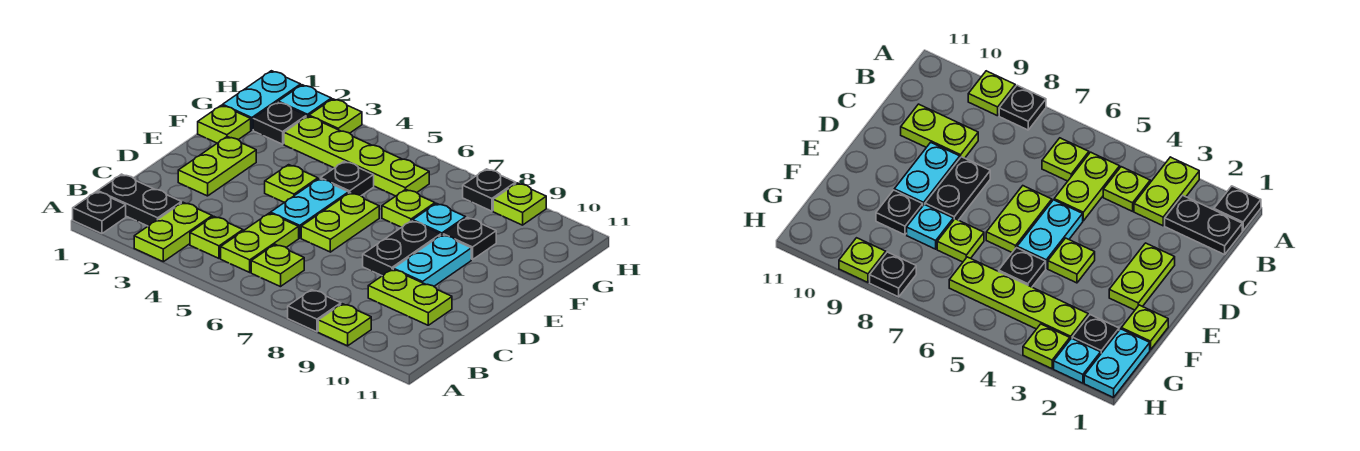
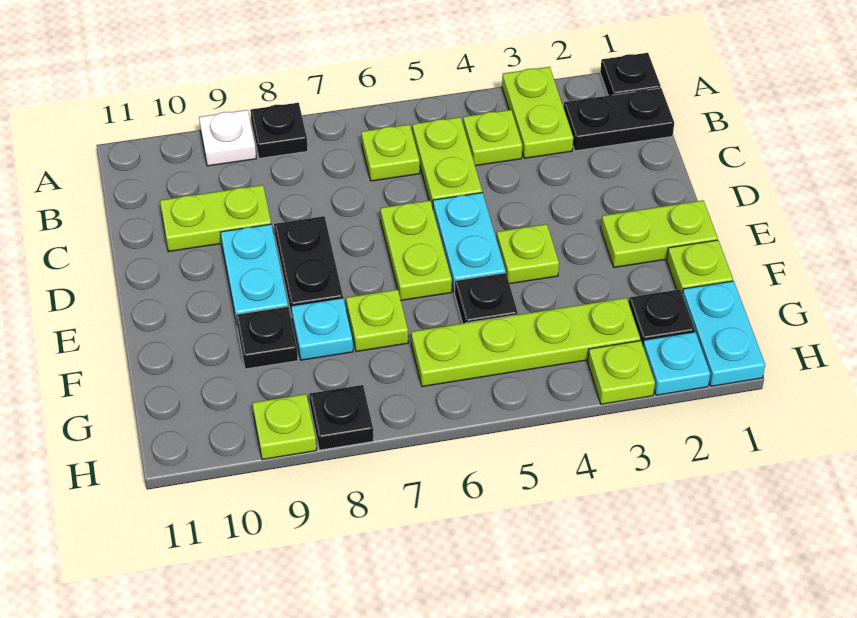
lime plate A9 level 1 -> white plate A9 level 1
lime plate D2:E2 level 1 -> lime plate E1:E2 level 1

